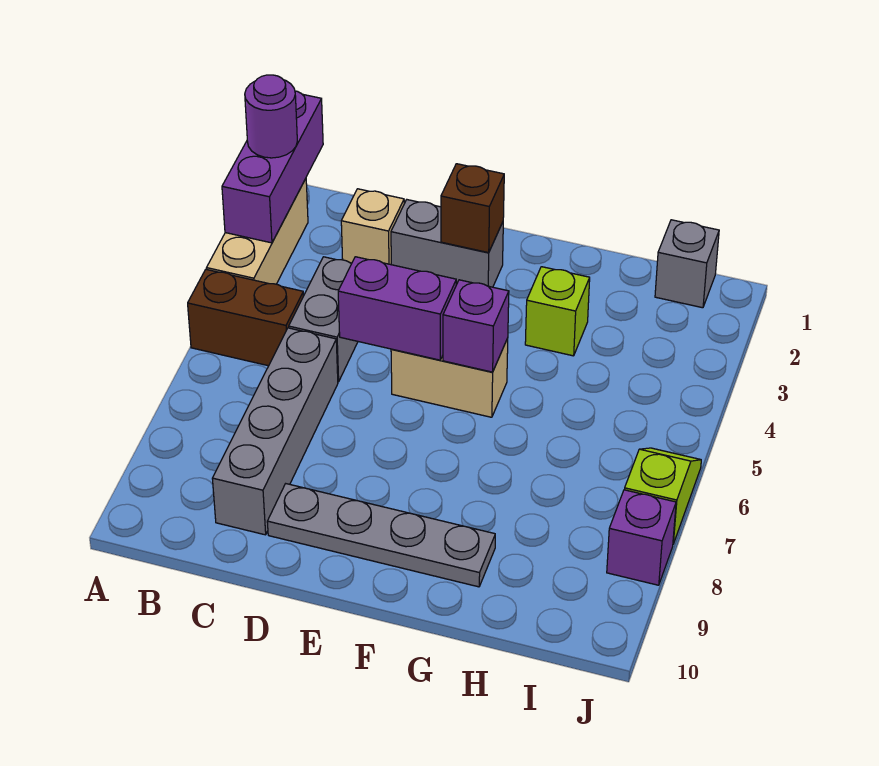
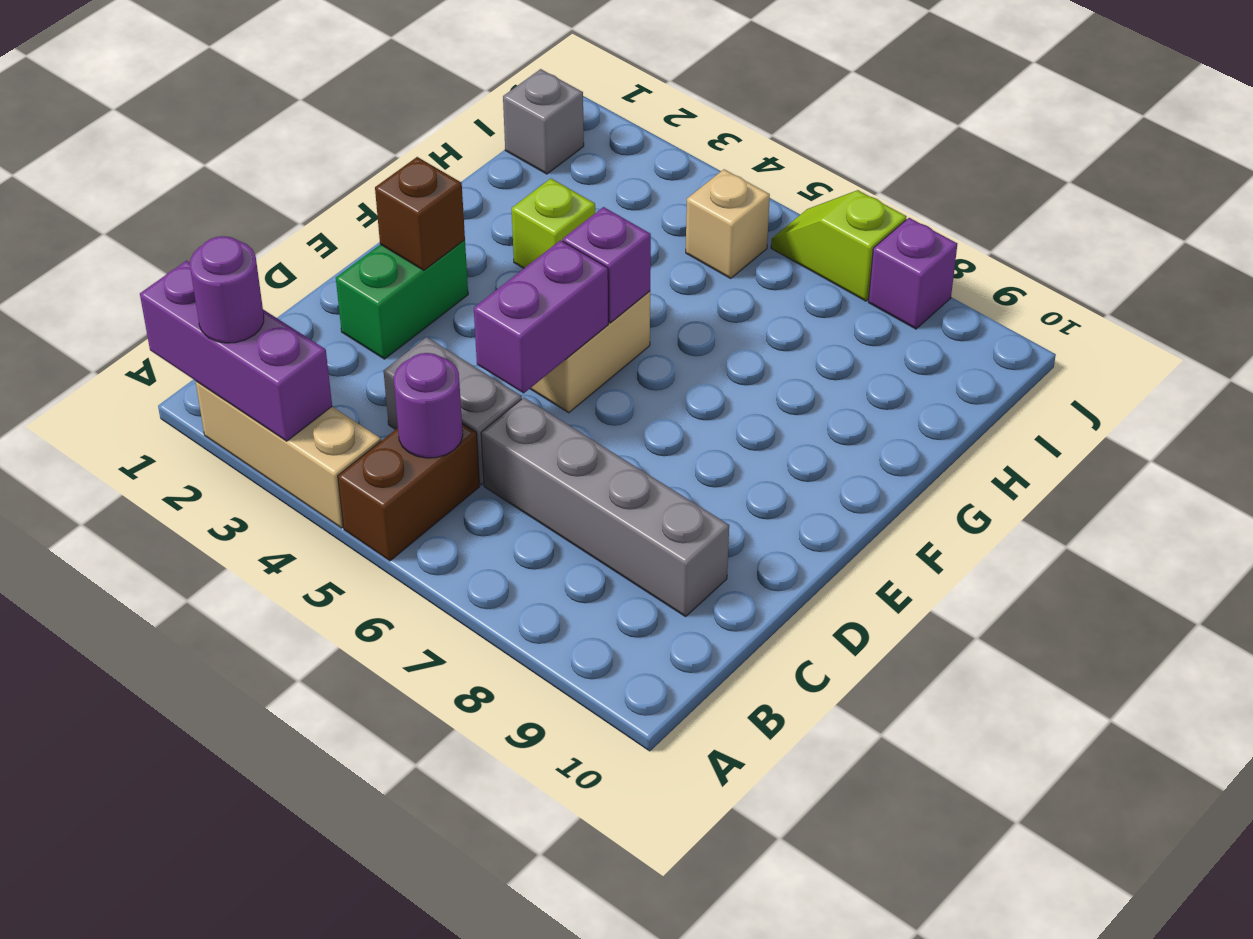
none -> purple round brick B5 level 2
tan brick C2 level 1 -> tan brick I5 level 1
grey brick D2:E2 level 1 -> green brick D2:E2 level 1
grey plate D9:G9 level 1 -> none

